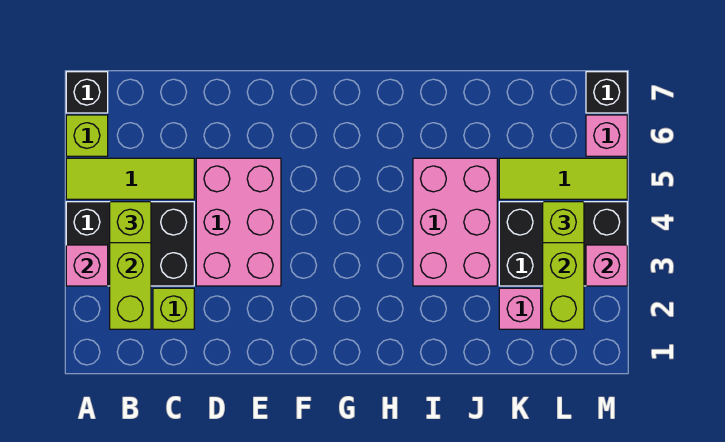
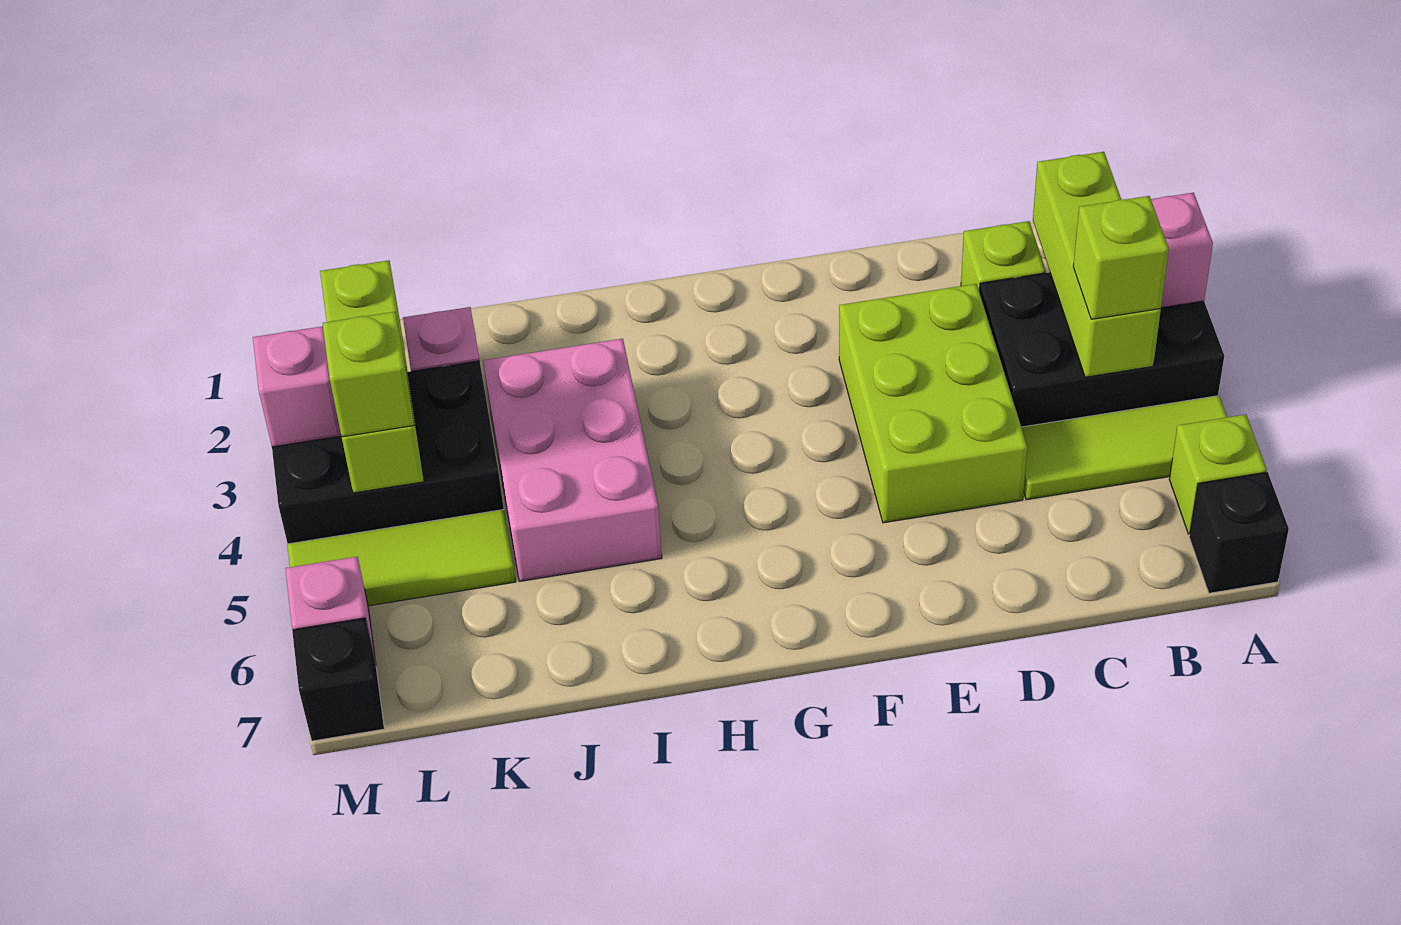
pink brick D3:E5 level 1 -> lime brick D3:E5 level 1

